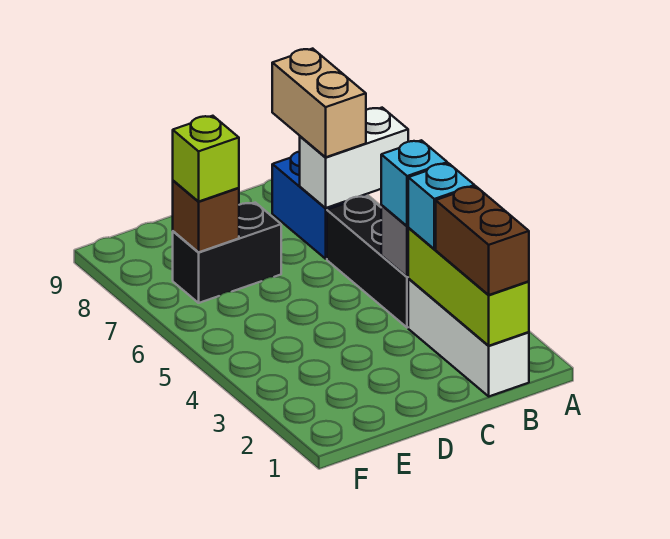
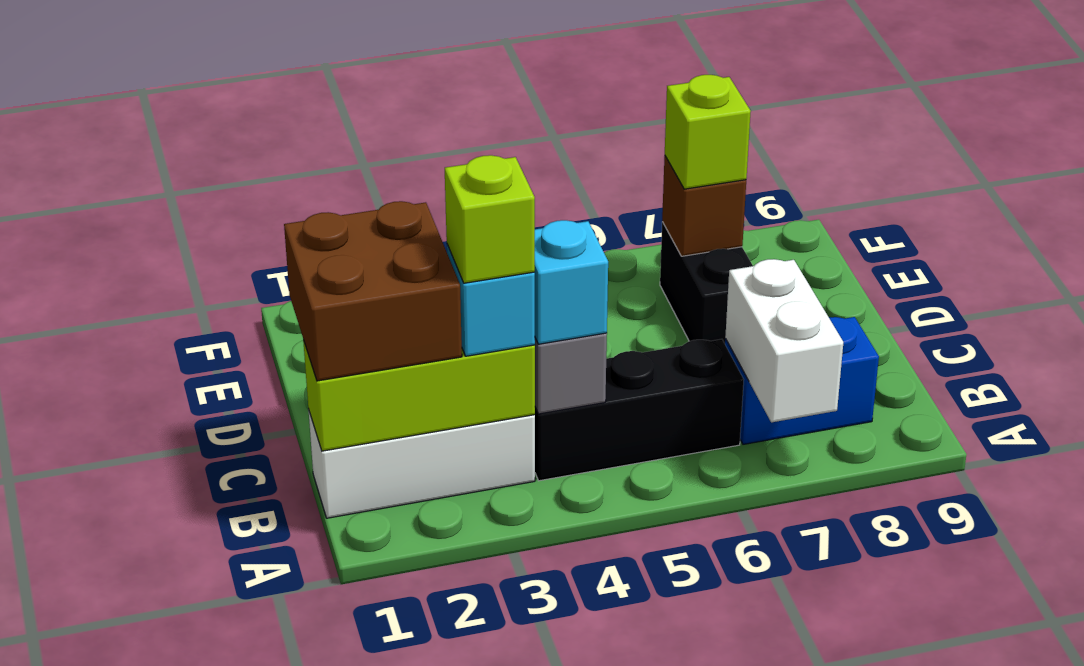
brown brick B1:B2 level 3 -> brown brick B1:C2 level 3
none -> lime brick B3 level 4
tan brick B7:B8 level 3 -> none

